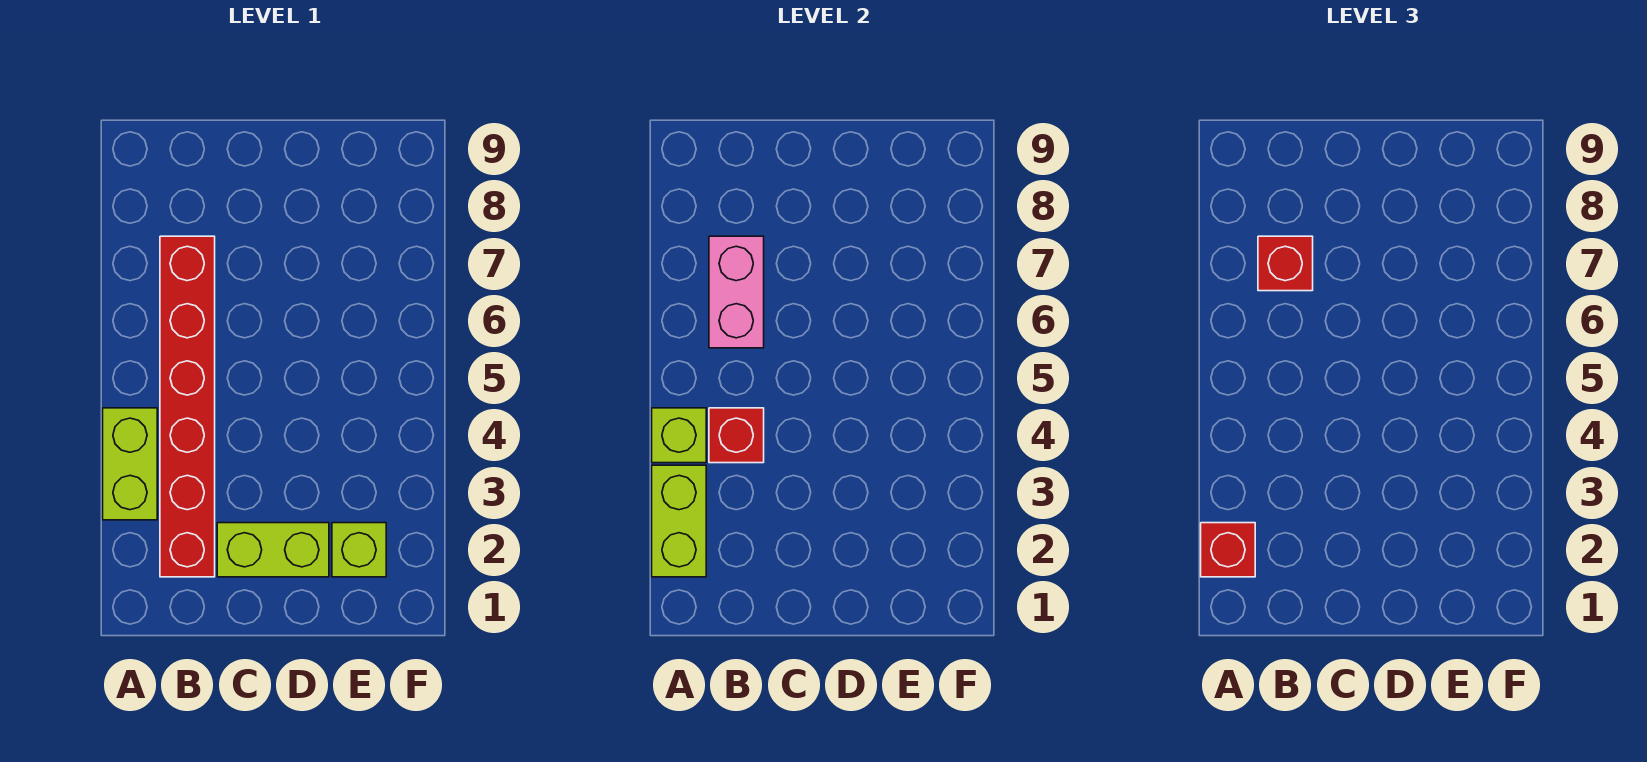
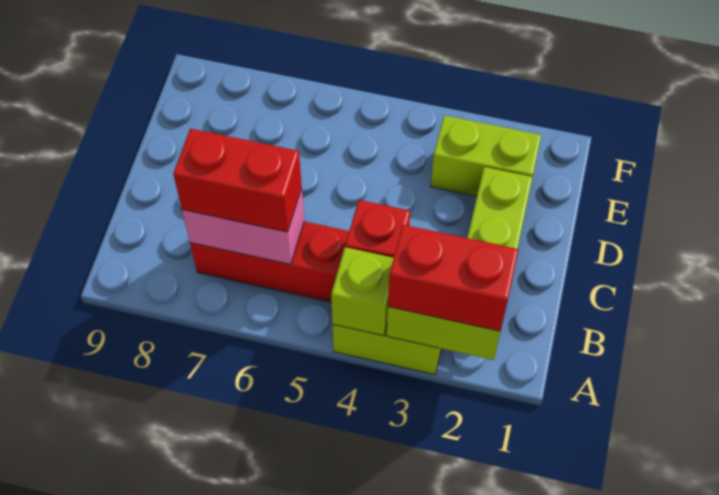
red brick A2 level 3 -> red brick A2:A3 level 3
red brick B7 level 3 -> red brick B6:B7 level 3
lime brick E2 level 1 -> lime brick E2:E3 level 1

